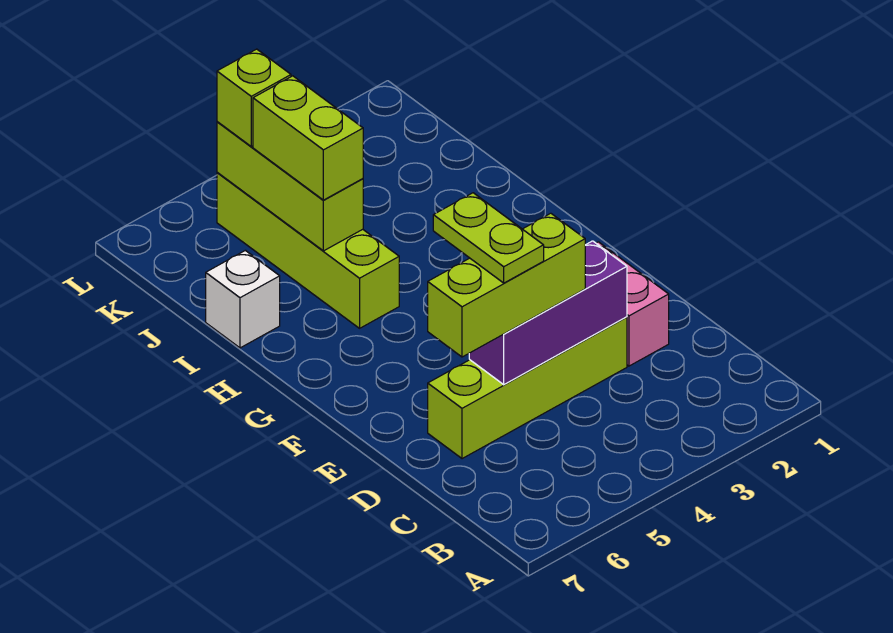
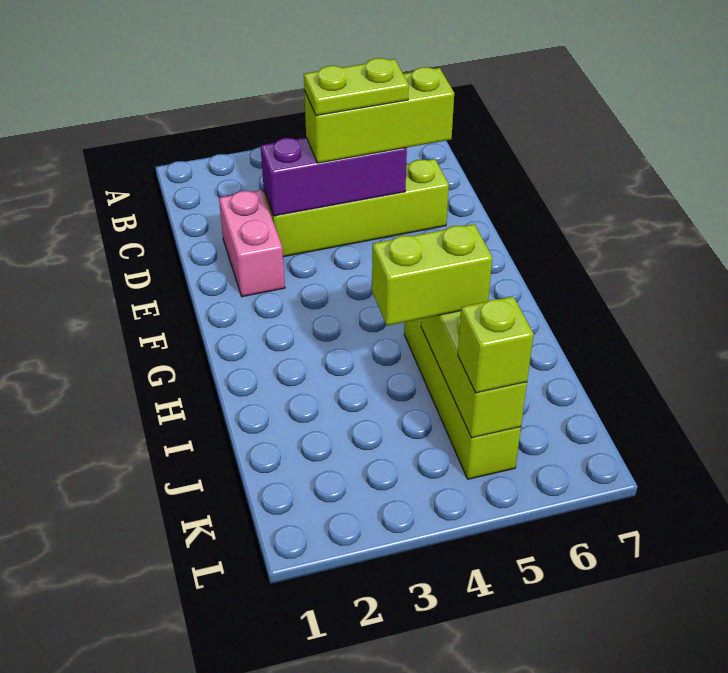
lime plate D5:E5 level 4 -> lime plate D4:D5 level 4
lime brick I5:J5 level 3 -> lime brick I4:I5 level 3
white brick I7 level 1 -> none

